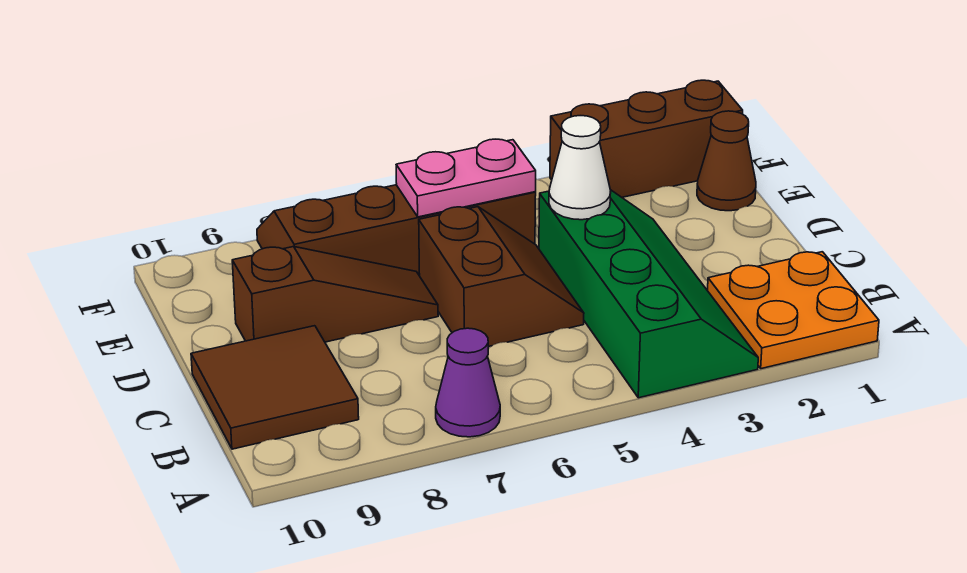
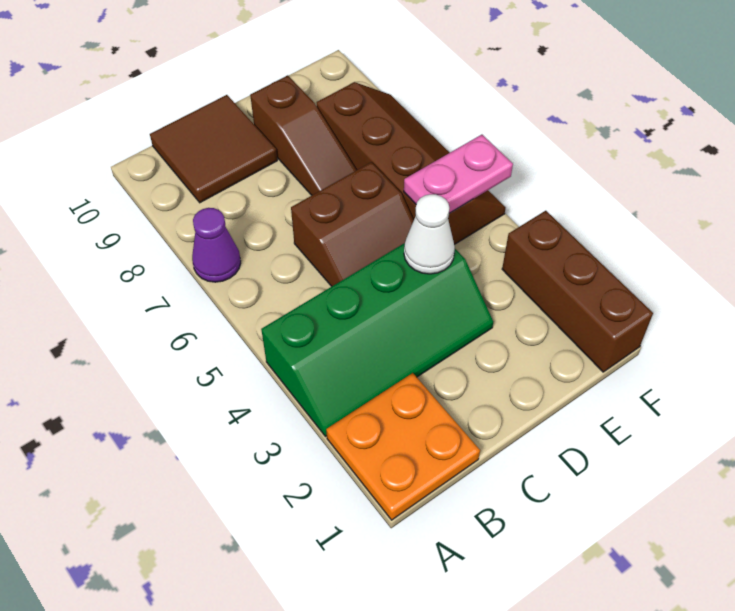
brown cone E1 level 1 -> none
pink plate E5:E6 level 2 -> pink plate E5:F5 level 2

